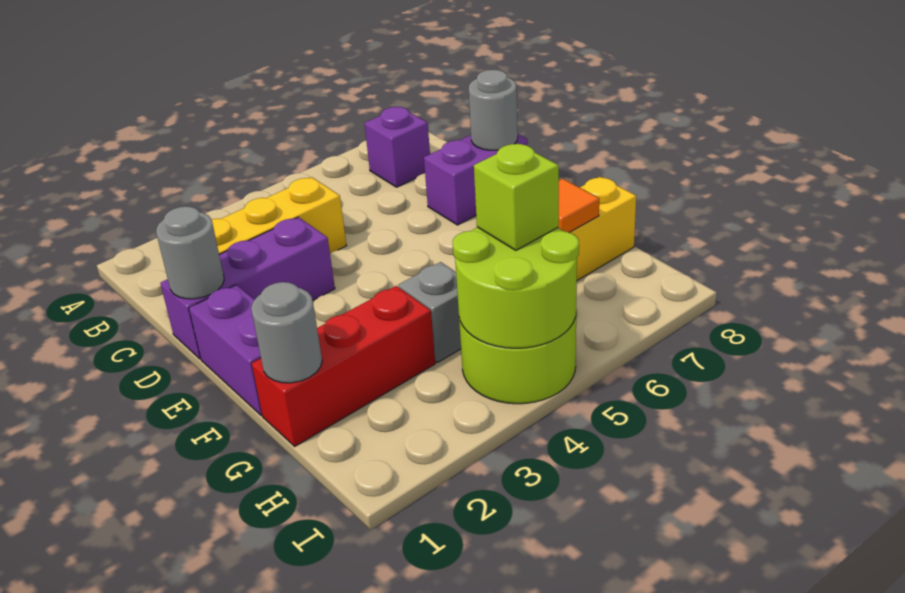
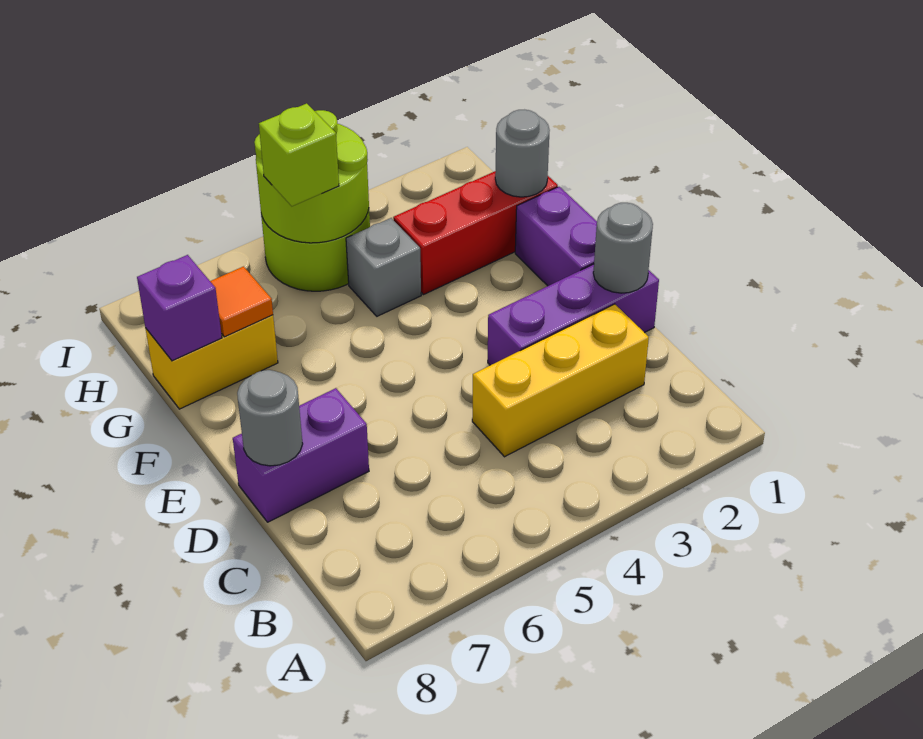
purple brick B7 level 1 -> purple brick G8 level 2

